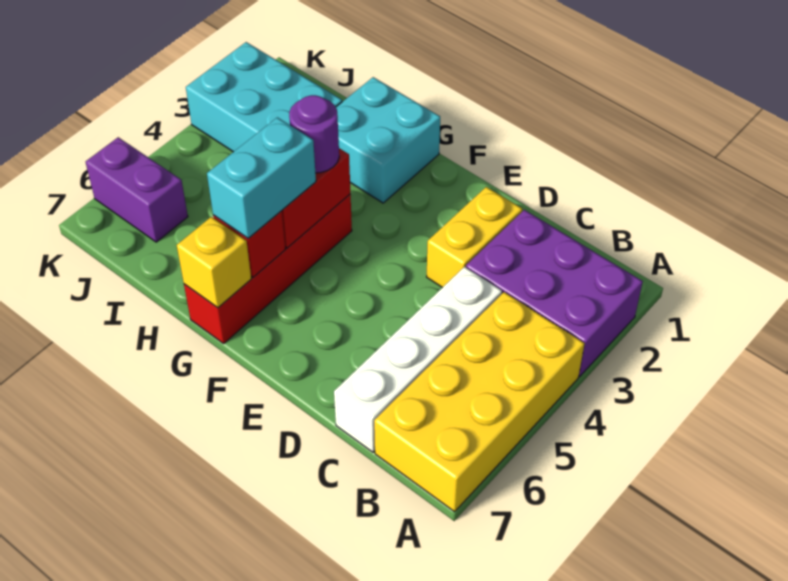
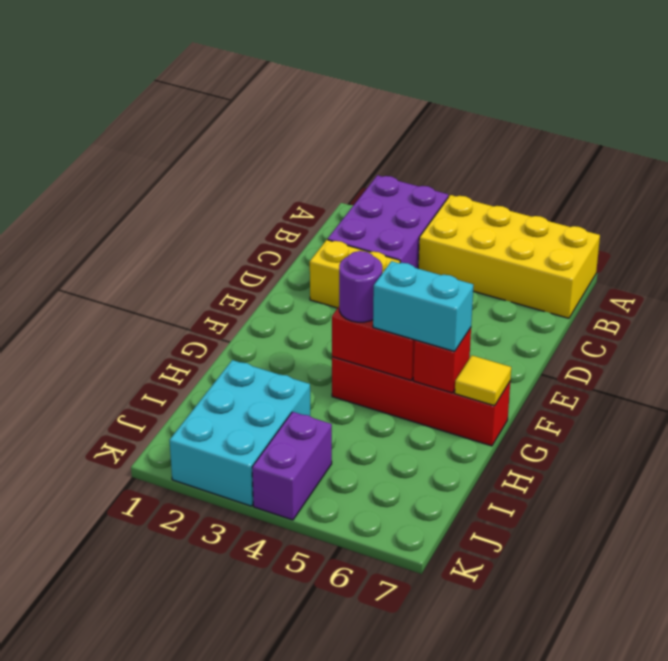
white brick C4:C7 level 1 -> none
cyan brick G1:H2 level 1 -> none
yellow brick G7 level 2 -> yellow tile G7 level 2
purple brick J6:K6 level 1 -> purple brick J4:K4 level 1

